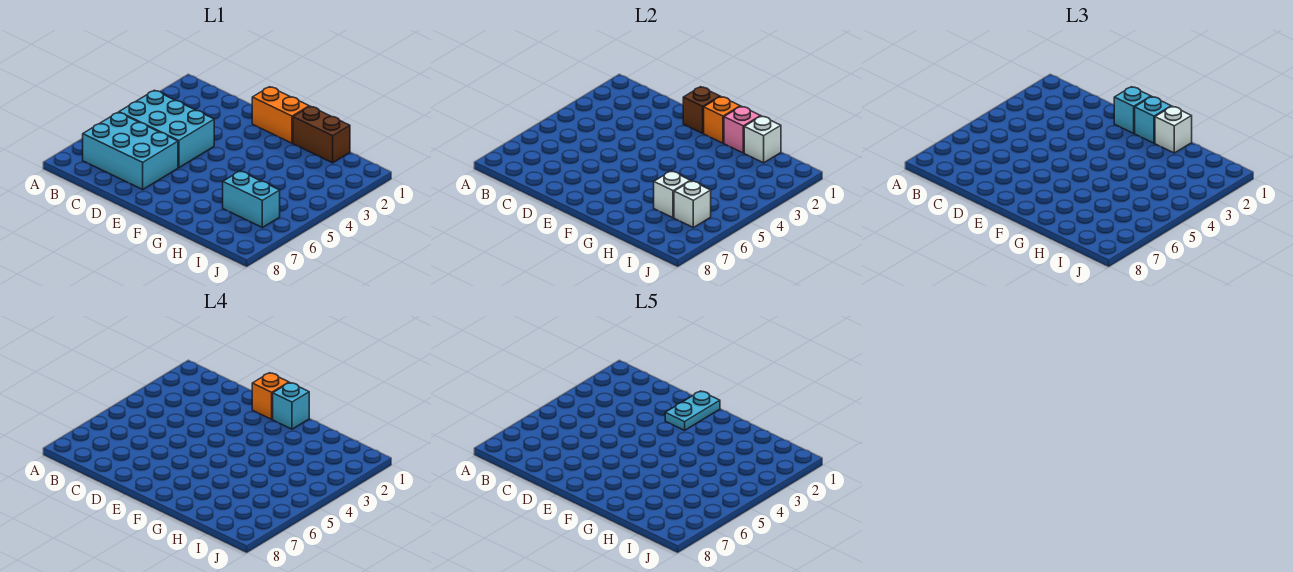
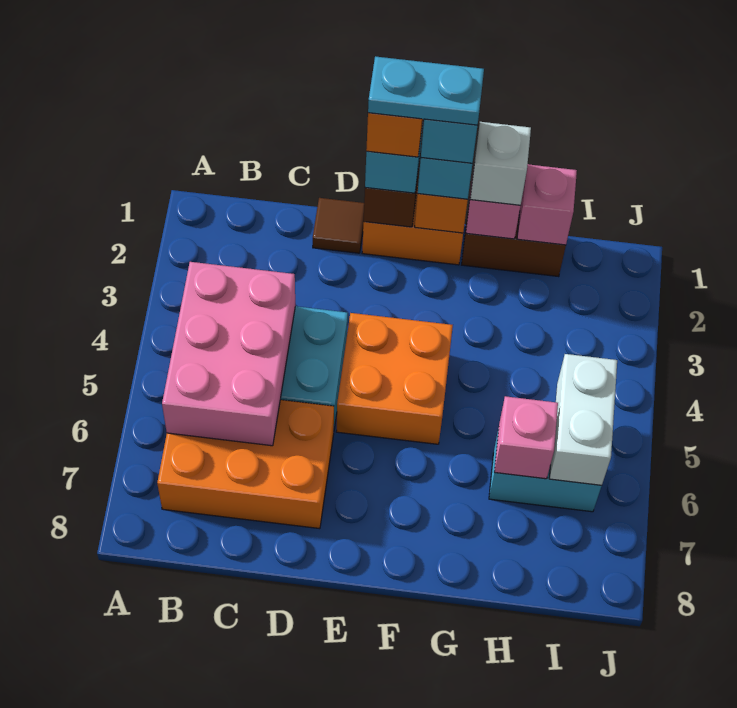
none -> pink brick B4:C6 level 2
cyan brick B6:D7 level 1 -> orange brick B6:D7 level 1
none -> brown tile D1 level 1
cyan plate E1:E2 level 5 -> cyan plate E1:F1 level 5
none -> orange brick E4:F5 level 1
white brick H1 level 2 -> pink brick H1 level 2
white brick H6 level 2 -> pink brick H6 level 2
white brick I6 level 2 -> white brick I5:I6 level 2

